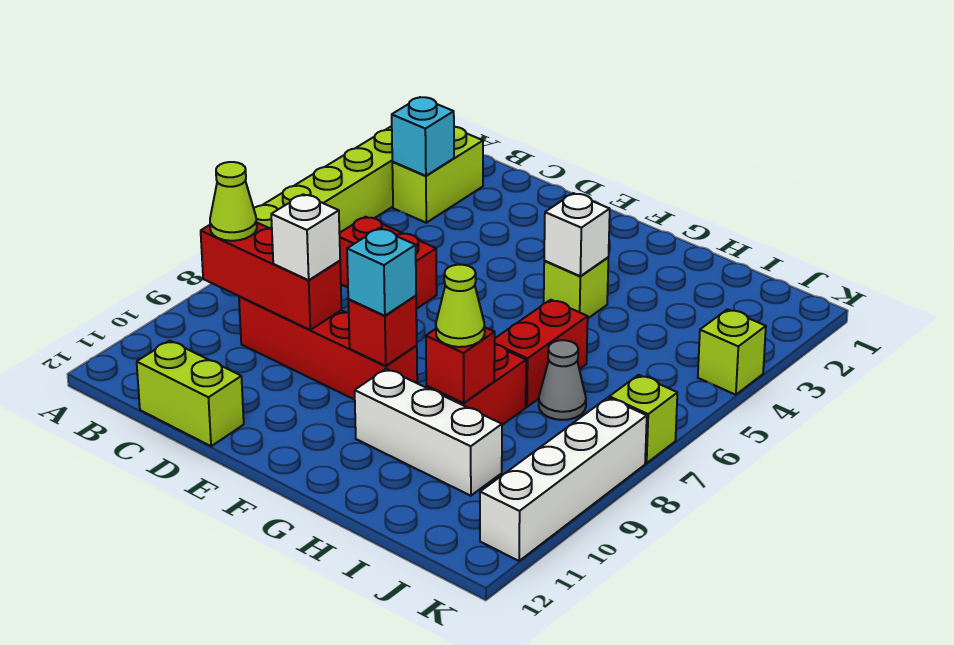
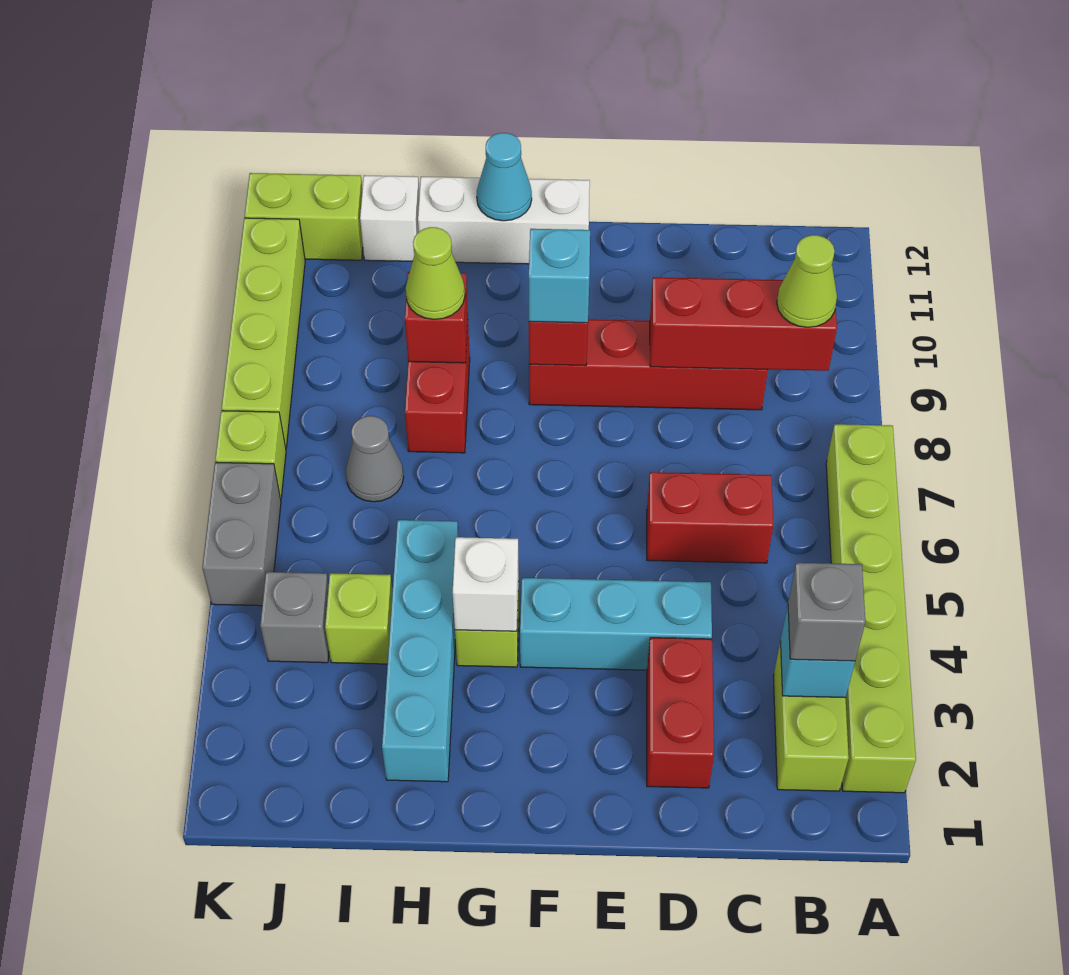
none -> grey brick B3 level 3
lime brick C12:D12 level 1 -> lime brick J12:K12 level 1
none -> cyan brick D4:F4 level 1
white brick D9 level 3 -> white brick I12 level 1
white brick G10:I10 level 1 -> white brick F12:H12 level 1
none -> cyan cone G12 level 2
none -> cyan brick H2:H5 level 1
red brick H6:H7 level 1 -> red brick D2:D3 level 1
none -> grey brick J4 level 1
lime brick K4 level 1 -> lime brick I4 level 1
none -> grey brick K5:K6 level 1
white brick K8:K11 level 1 -> lime brick K8:K11 level 1

